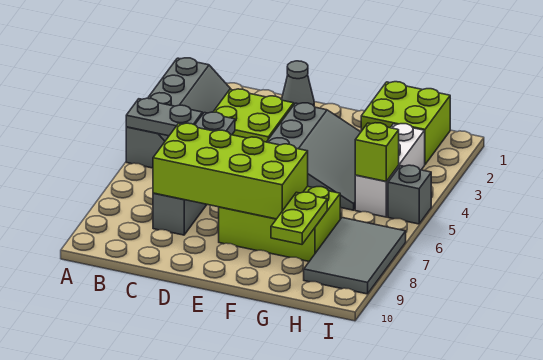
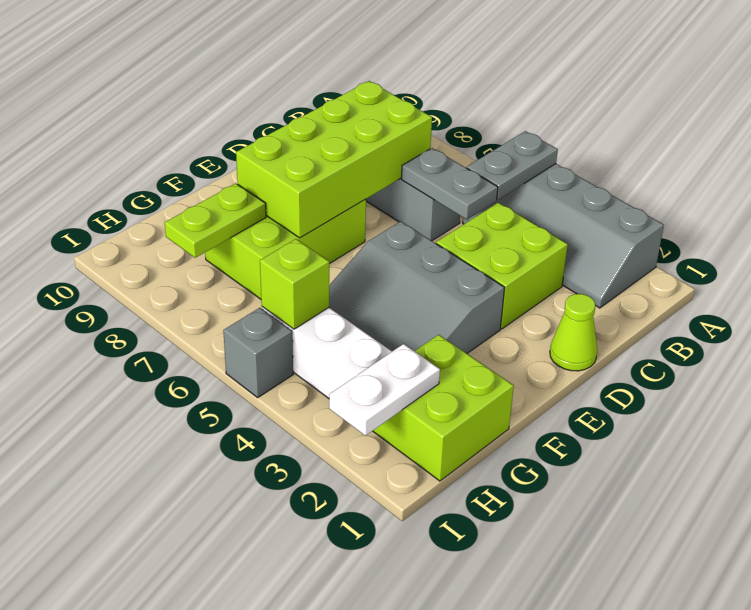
grey cone D1 level 1 -> lime cone D1 level 1
lime plate G8:G9 level 2 -> lime plate G8:H8 level 2
none -> white plate H2:I2 level 2
grey tile H7:I9 level 1 -> none

